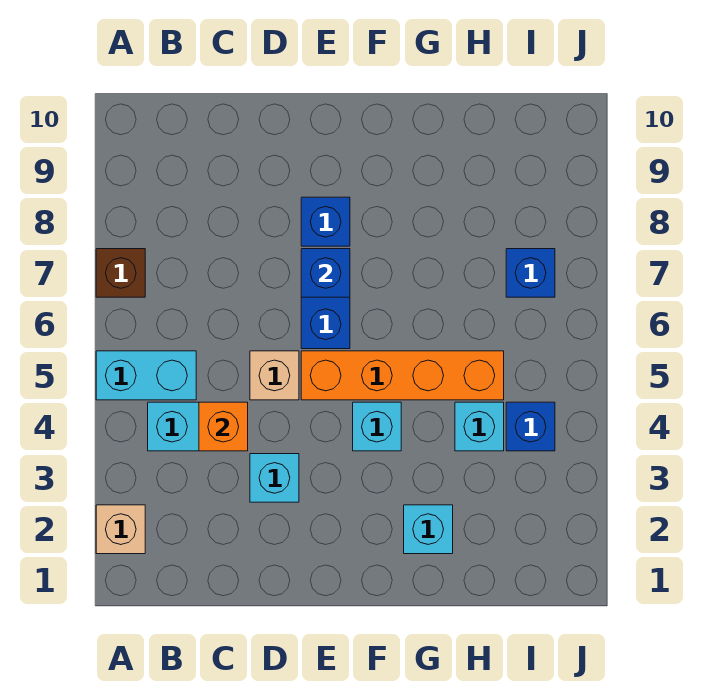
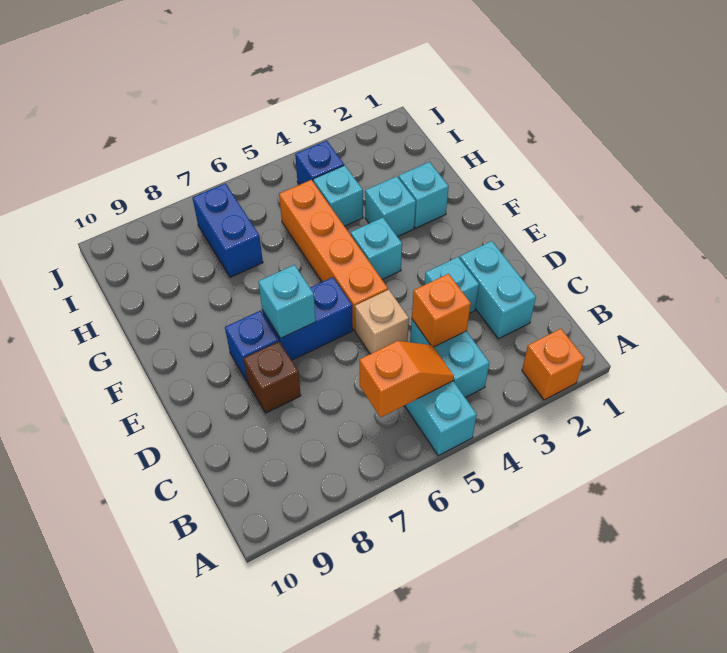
tan brick A2 level 1 -> orange brick A2 level 1
brown brick A7 level 1 -> brown brick D8 level 1
none -> orange slope B5:B6 level 2 top 6
none -> cyan brick C2:D2 level 1
blue brick E7 level 2 -> cyan brick E7 level 2
none -> cyan brick G3 level 1
blue brick I7 level 1 -> blue brick H7:I7 level 1

